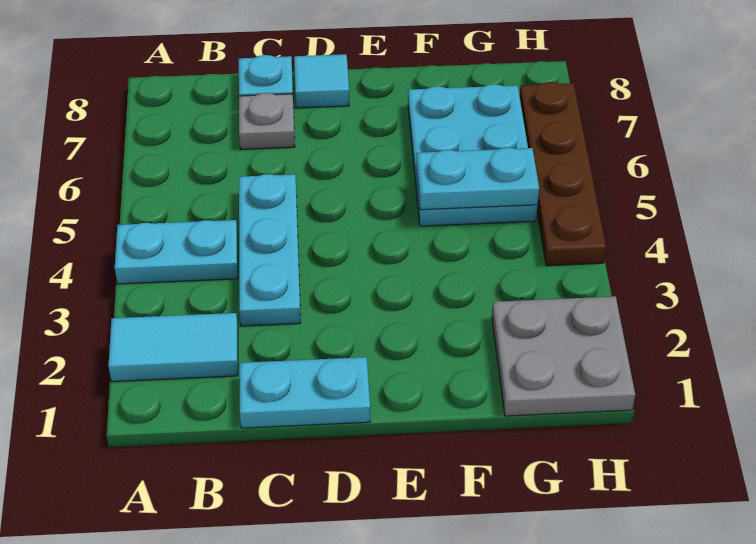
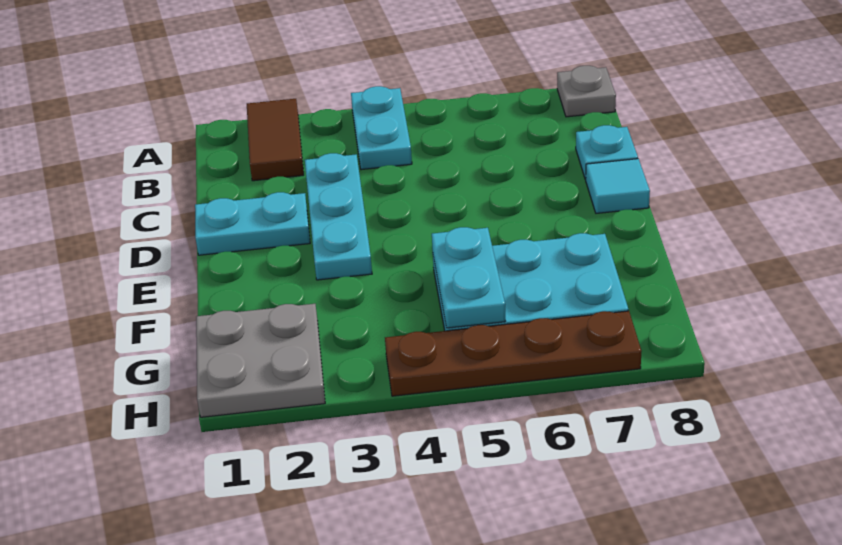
cyan tile A2:B2 level 1 -> brown tile A2:B2 level 1
cyan plate C1:D1 level 1 -> cyan plate D1:D2 level 1
cyan plate C3:C5 level 1 -> cyan plate C3:E3 level 1
grey plate C7 level 1 -> grey plate A8 level 1

